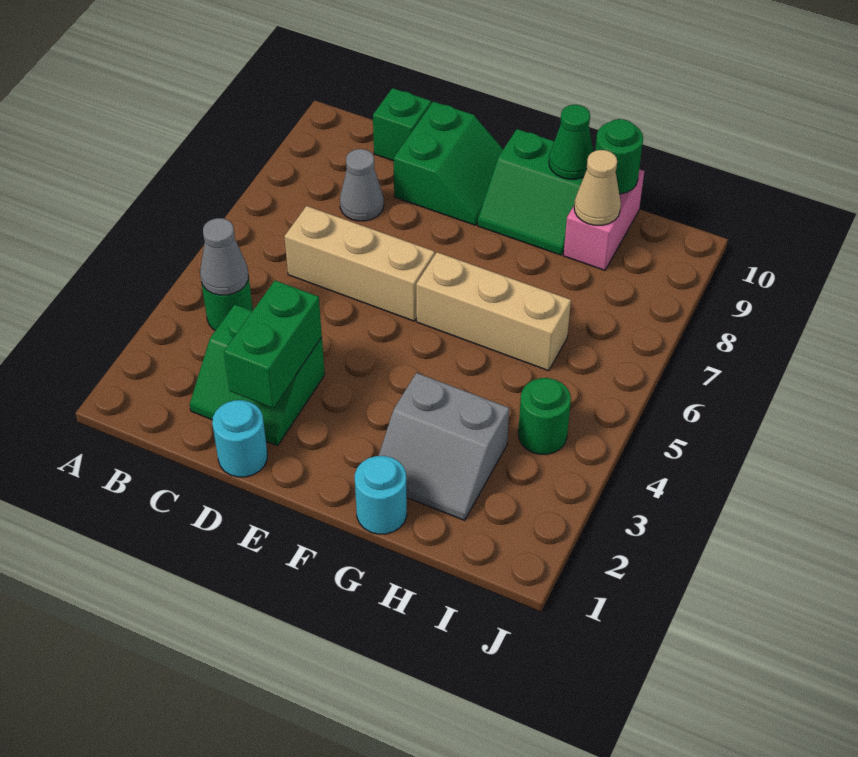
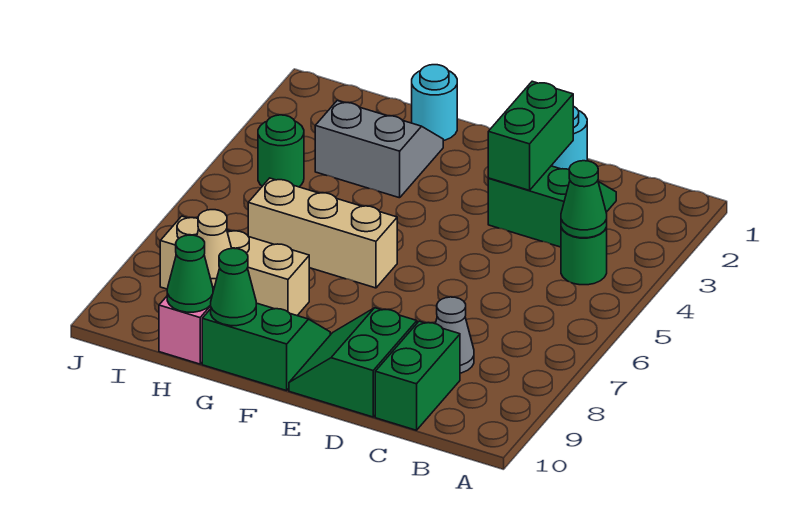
grey cone B4 level 2 -> green cone B4 level 2
tan brick C6:E6 level 1 -> tan brick G8:I8 level 1
green brick C10 level 1 -> green brick C9:C10 level 1
green round brick H10 level 2 -> green cone H10 level 2

